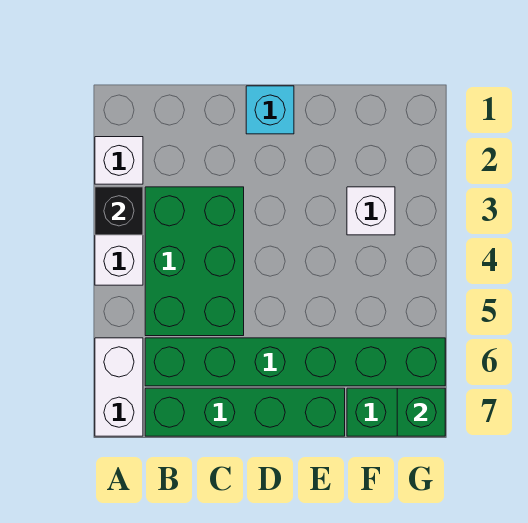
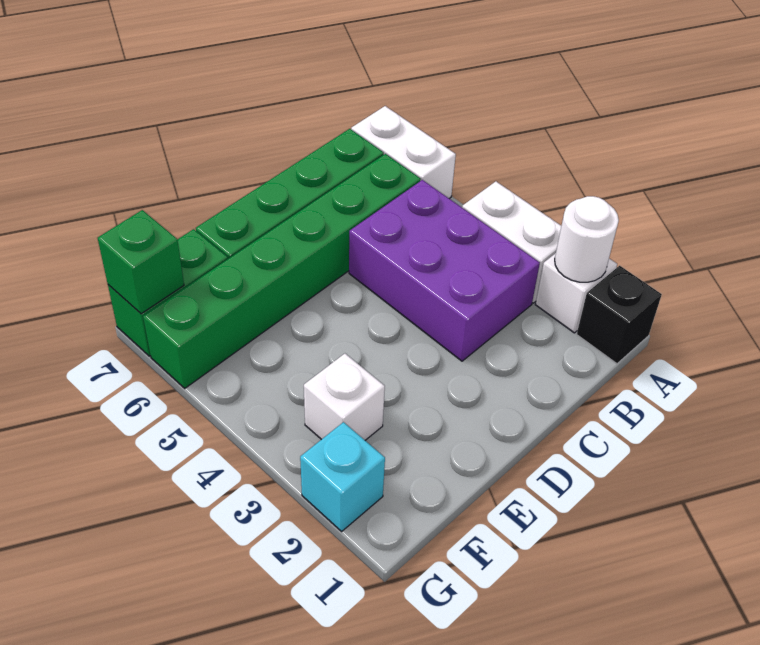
none -> white round brick A2 level 2
black brick A3 level 2 -> black brick A1 level 1
green brick B3:C5 level 1 -> purple brick B3:C5 level 1
cyan brick D1 level 1 -> cyan brick G2 level 1

